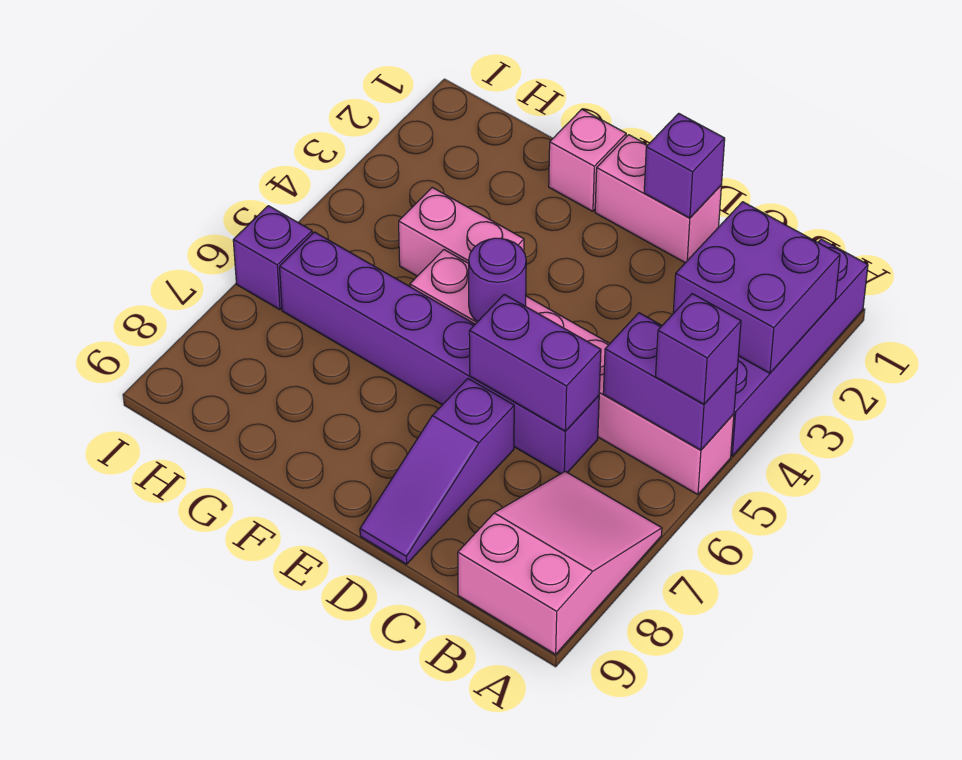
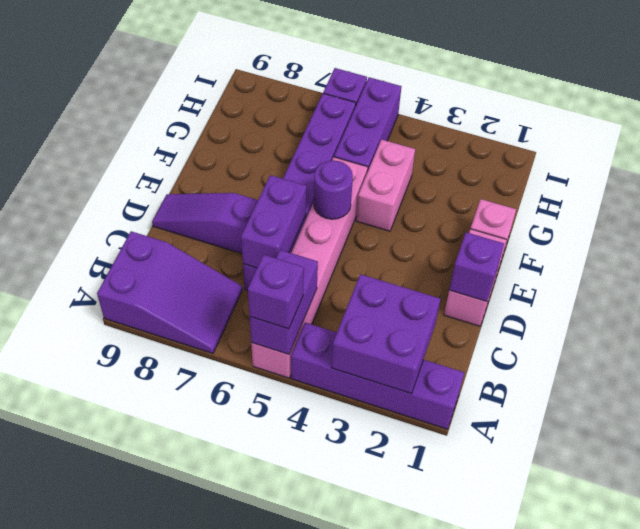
pink slope A7:B9 level 1 top 9 -> purple slope A7:B9 level 1 top 9
none -> purple brick G5:I5 level 1

